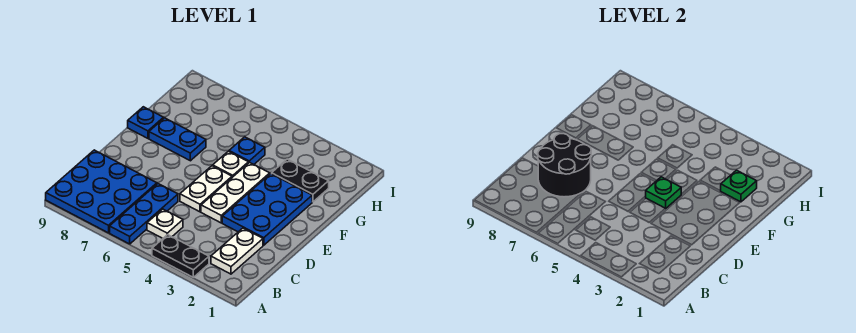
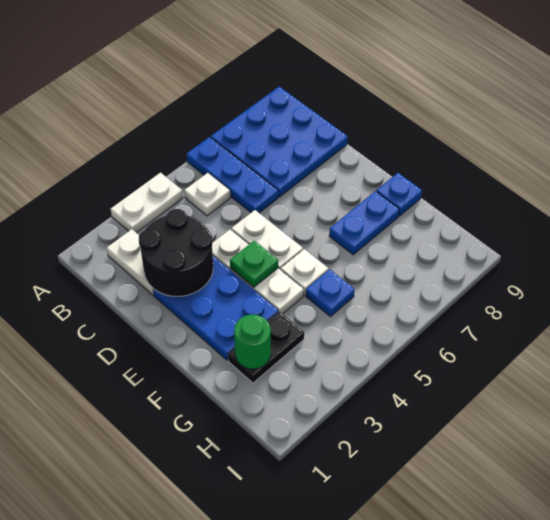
black plate A3:A4 level 1 -> white plate A3:A4 level 1
black round brick C7:D8 level 2 -> black round brick C2:D3 level 2
green plate G2 level 2 -> green round brick G2 level 2

